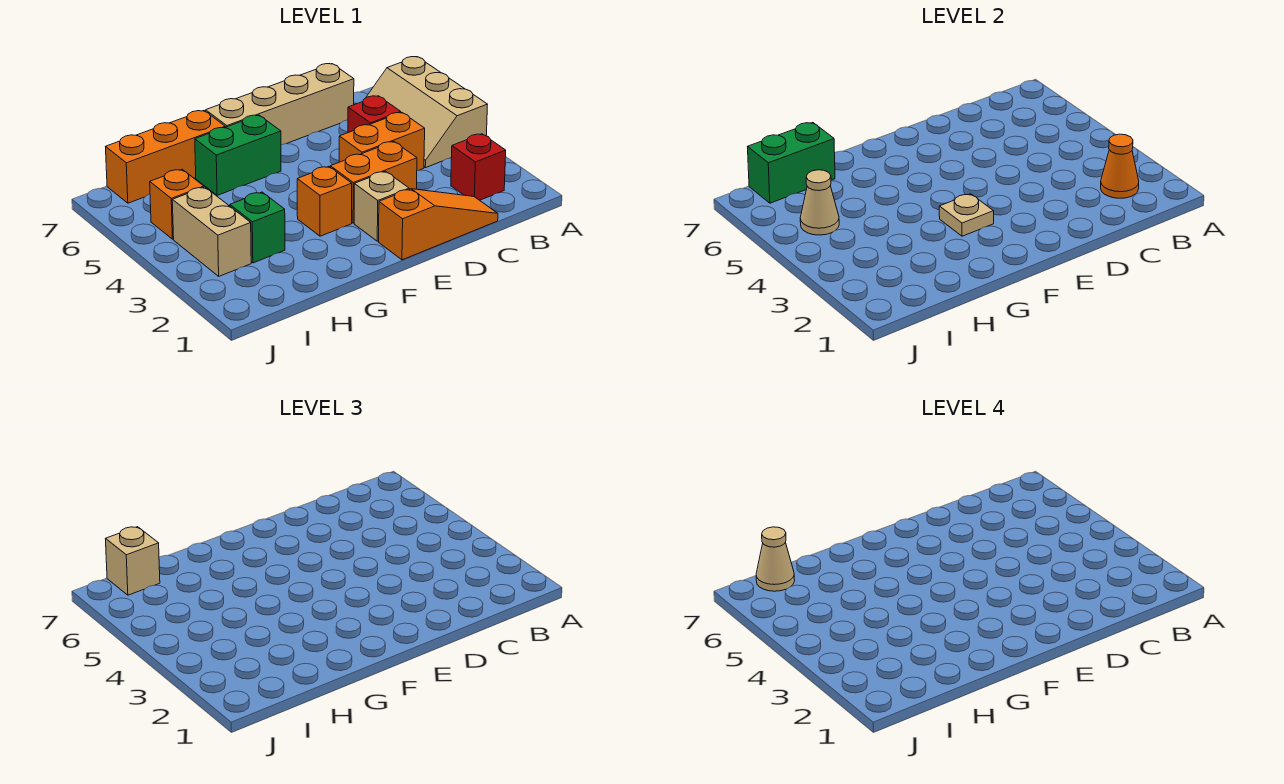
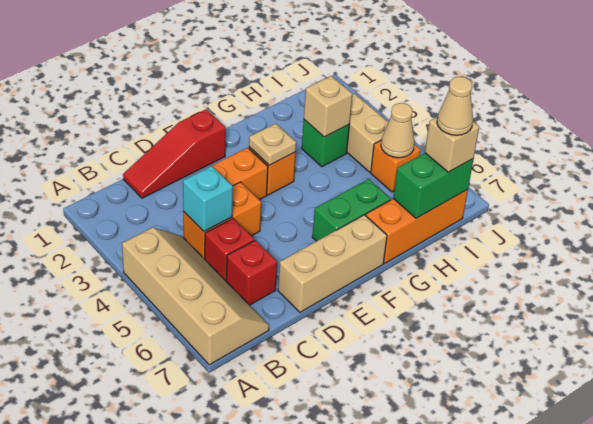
tan slope A4:B6 level 1 top A -> tan slope A4:B7 level 1 top A
red brick B2 level 1 -> red brick C6 level 1
orange cone B2 level 2 -> none
orange slope C1:E1 level 1 top E -> red slope C1:E1 level 1 top E
none -> cyan brick C4 level 2
tan brick C7:F7 level 1 -> tan brick D7:F7 level 1
tan brick E2 level 1 -> tan brick H3 level 2

